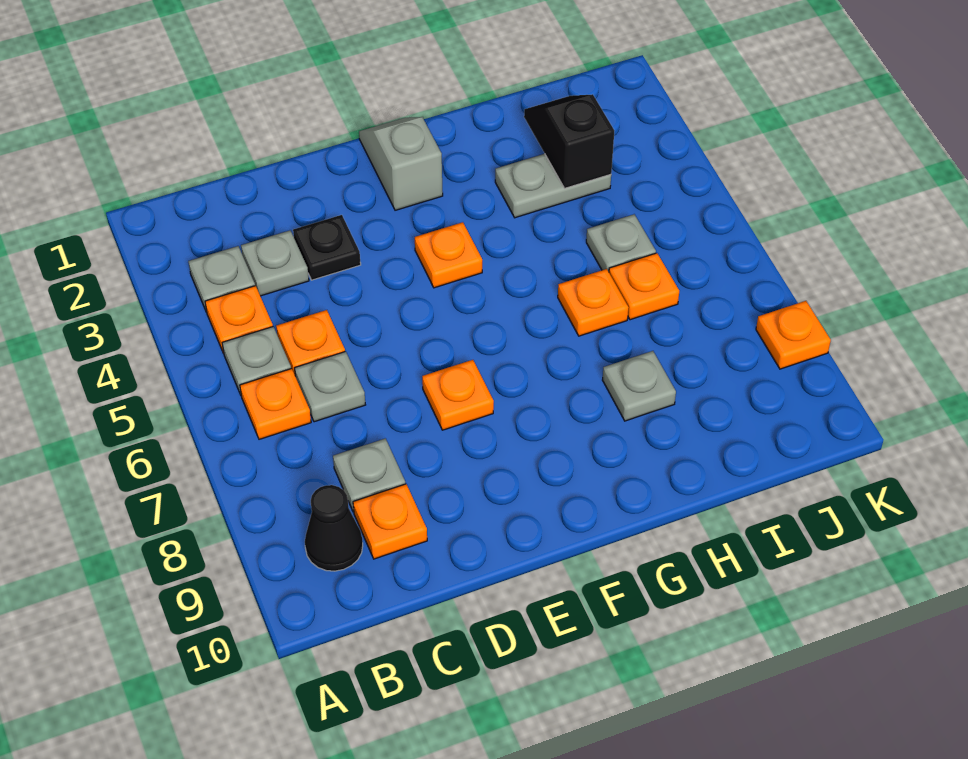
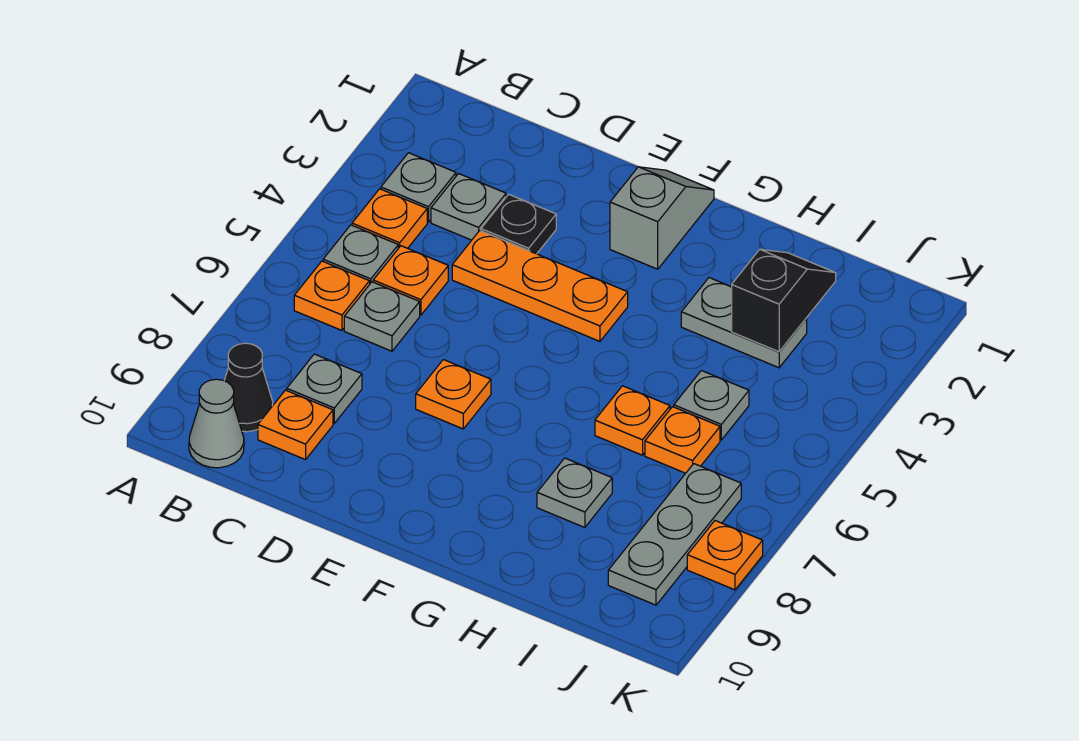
none -> grey cone B10 level 1
orange plate F4 level 1 -> orange plate D4:F4 level 1
none -> grey plate J7:J9 level 1

